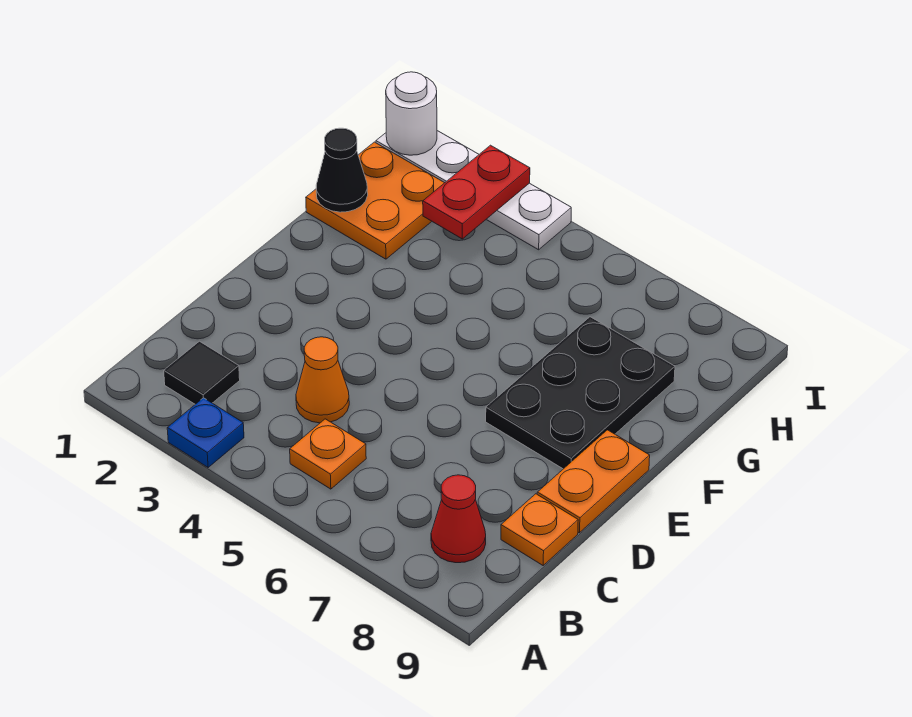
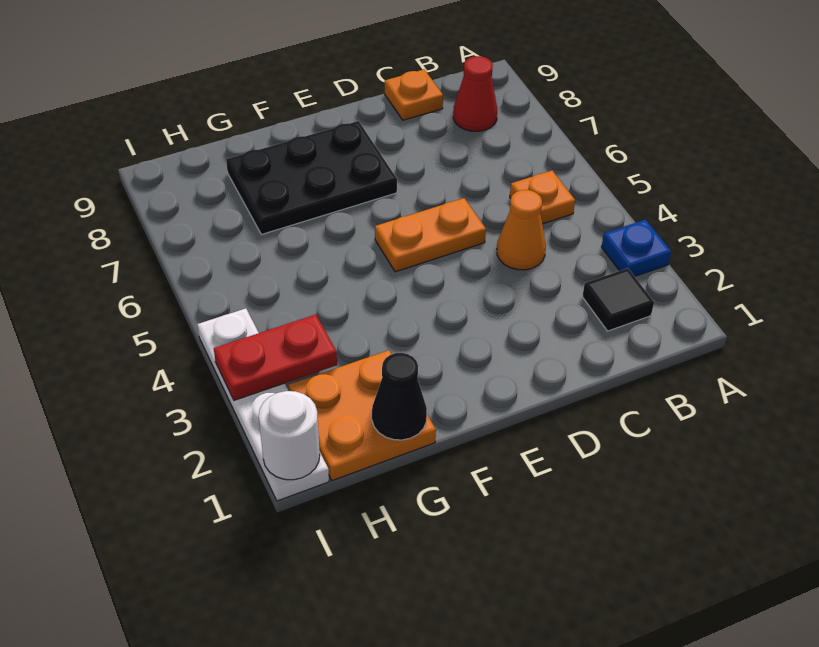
orange plate D9:E9 level 1 -> orange plate D5:E5 level 1

